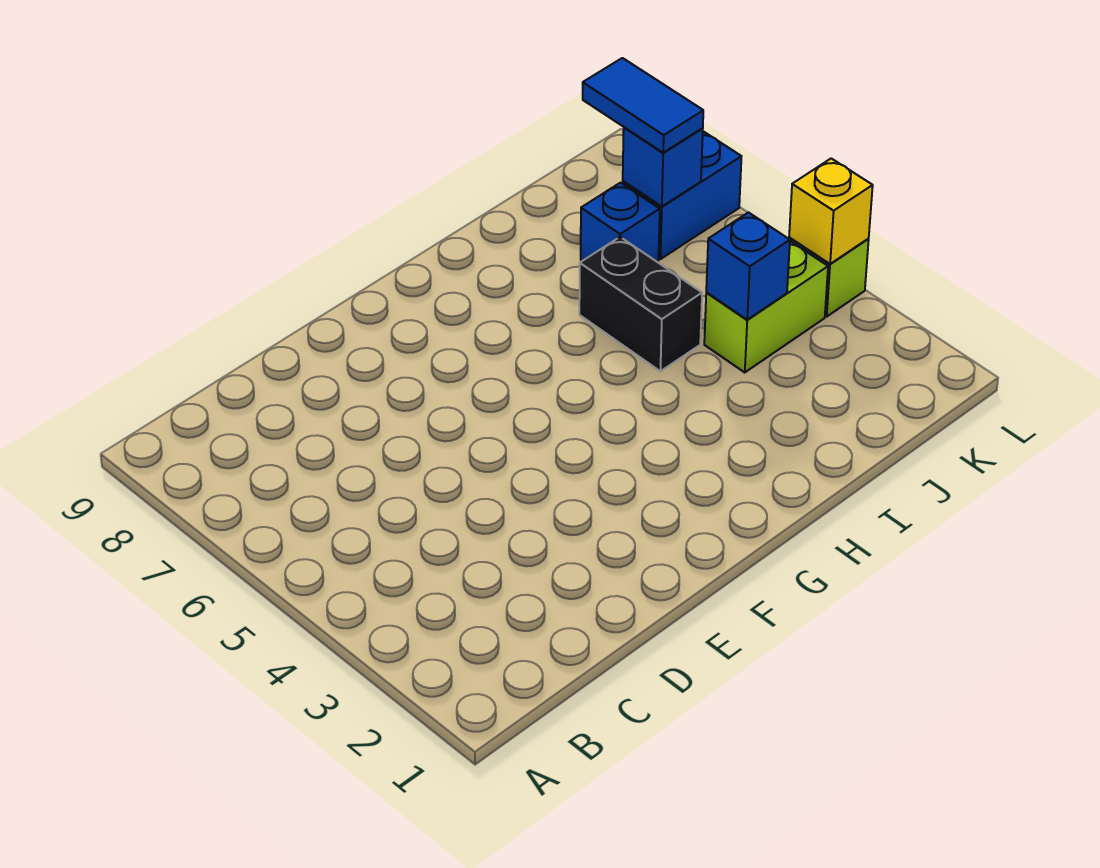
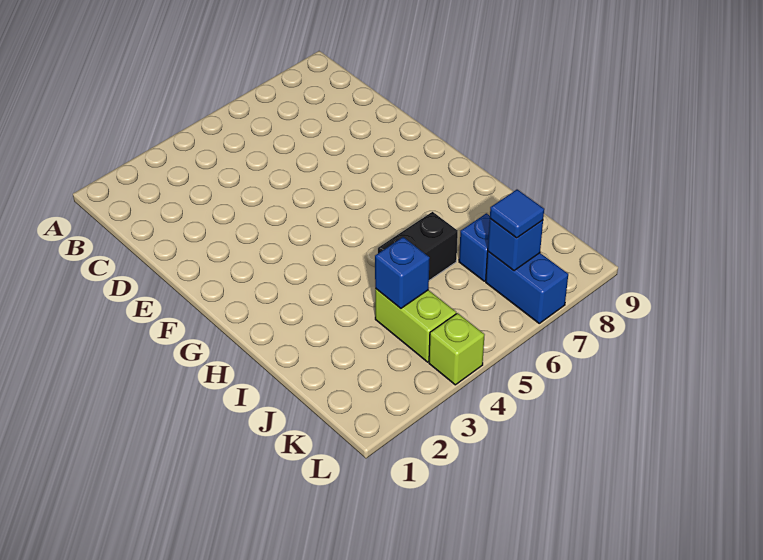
blue tile K7:K8 level 3 -> blue tile K7 level 3
yellow brick L4 level 2 -> none

